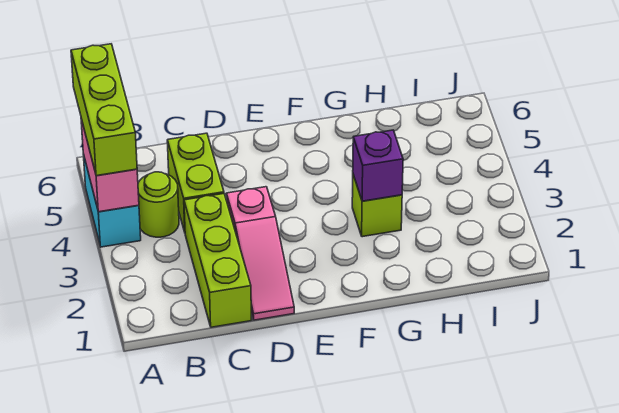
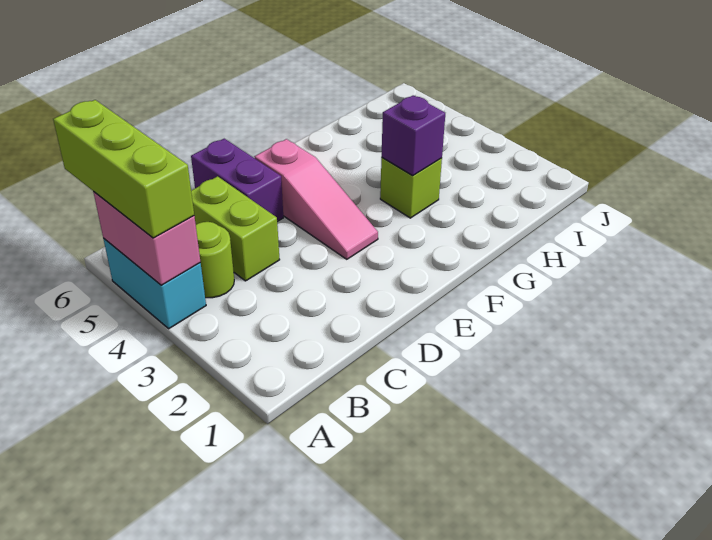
lime brick C1:C3 level 1 -> none
pink slope D1:D3 level 1 top 3 -> pink slope E3:E5 level 1 top 5
none -> purple brick D5:D6 level 1

